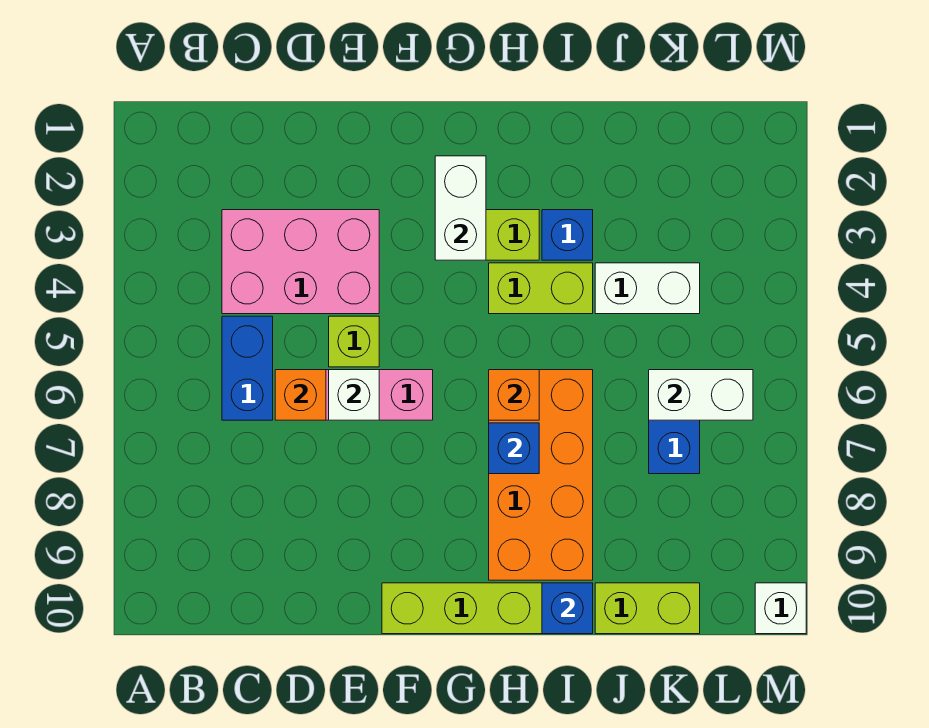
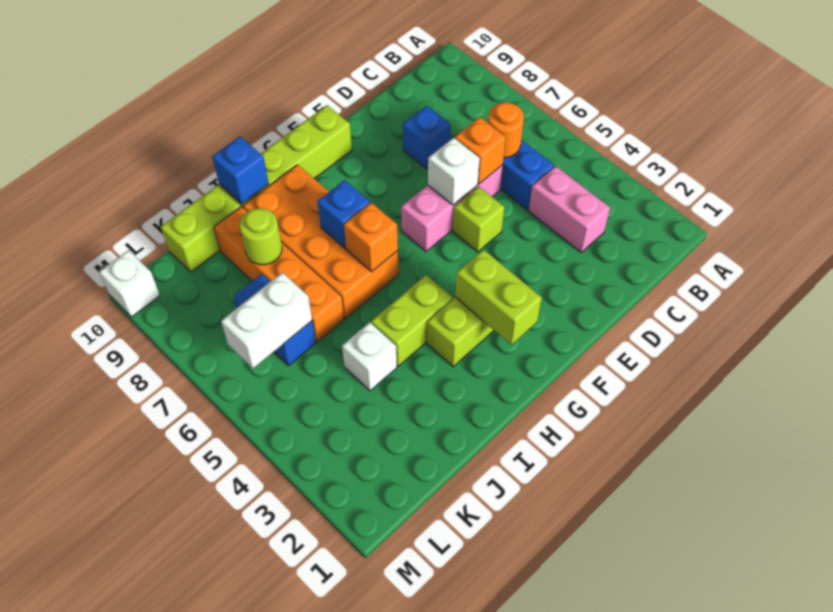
pink brick C3:E4 level 1 -> pink brick C3:C4 level 1
none -> orange round brick C6 level 2
white brick G2:G3 level 2 -> lime brick G2:G3 level 2
blue brick I3 level 1 -> blue brick D8 level 1
white brick J4:K4 level 1 -> white brick J4 level 1
none -> orange brick J6:J9 level 1
none -> lime round brick J8 level 2

